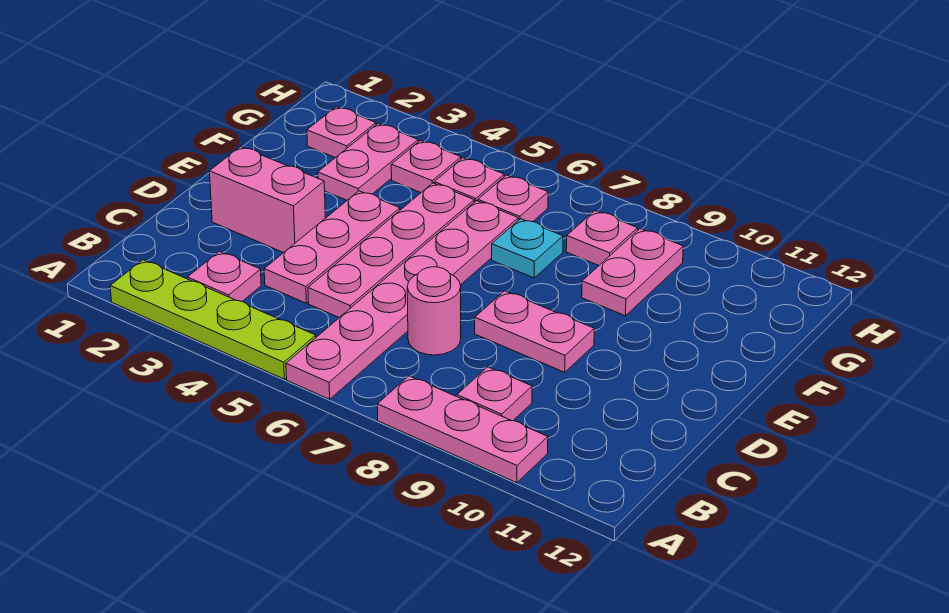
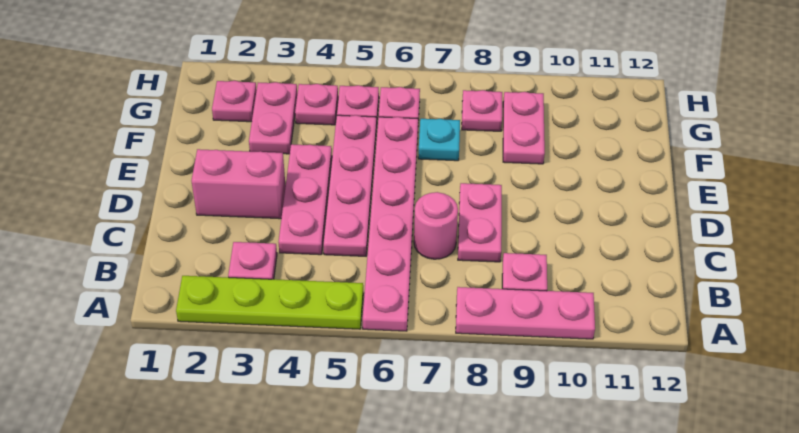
pink plate D8:D9 level 1 -> pink plate C8:D8 level 1

